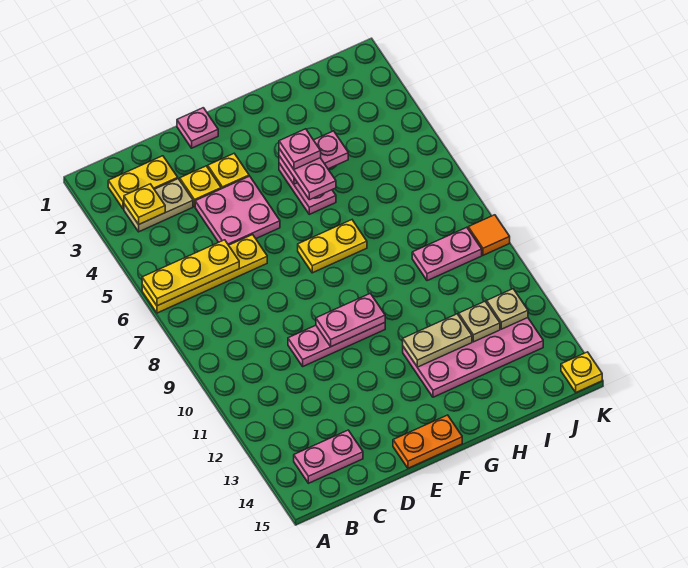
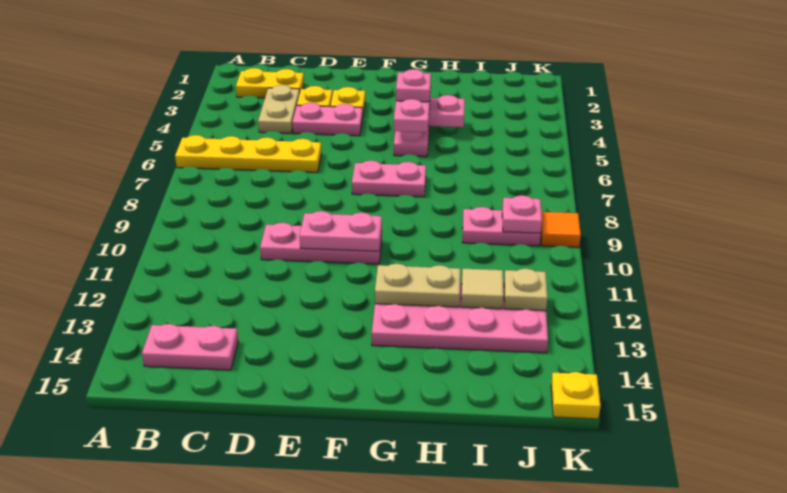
yellow plate A6:C6 level 2 -> none
tan plate B3:C3 level 1 -> tan plate C3:C4 level 1
yellow plate B3 level 2 -> none
pink plate D4:E5 level 1 -> pink plate D4:E4 level 1
pink plate E1 level 1 -> pink plate J9 level 2
orange plate E15:F15 level 1 -> none
yellow plate F7:G7 level 1 -> pink plate F7:G7 level 1
tan plate I12 level 2 -> tan tile I12 level 2

